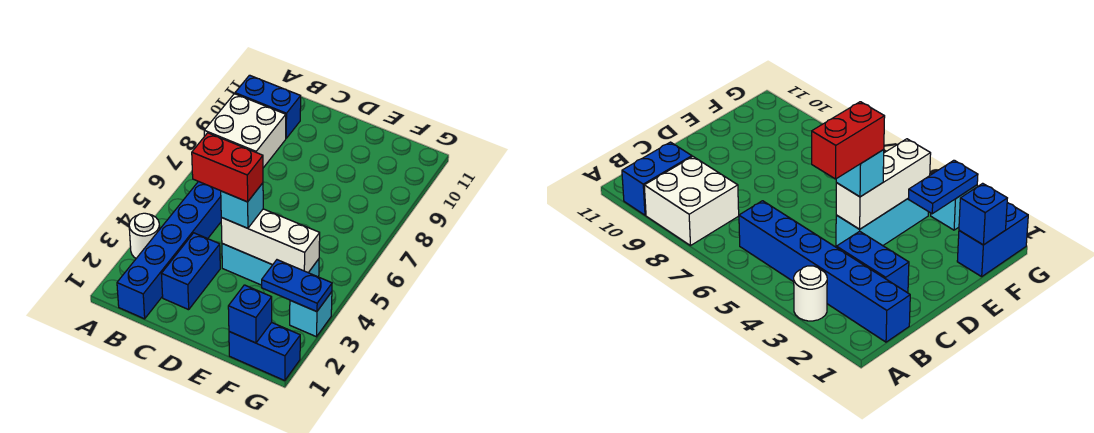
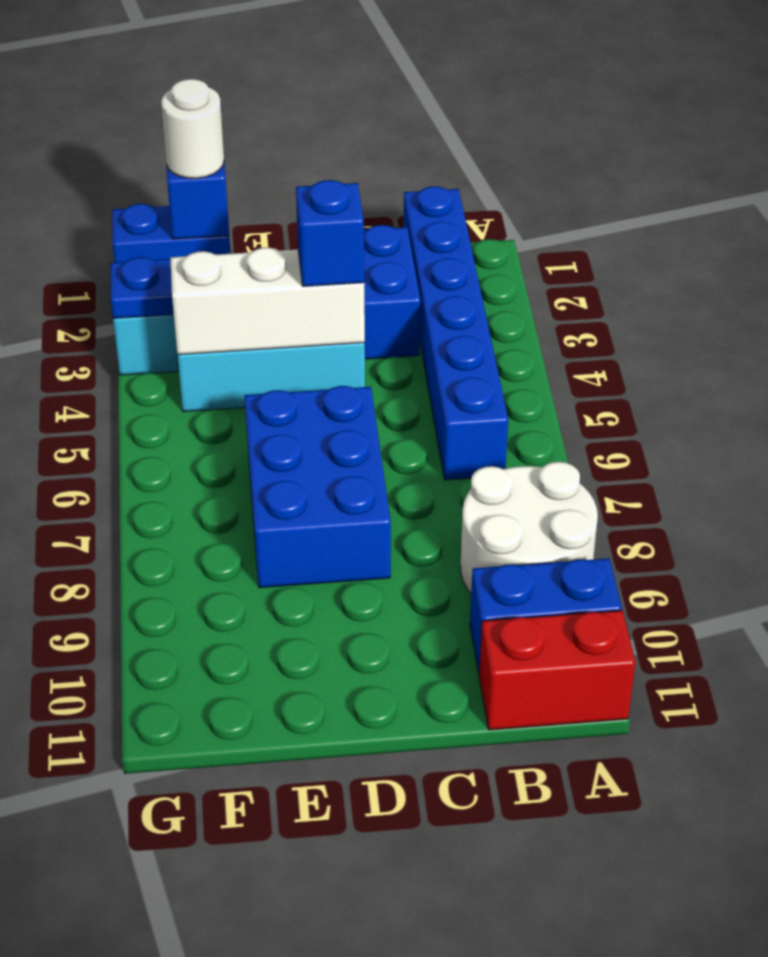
white round brick A3 level 1 -> white round brick F1 level 3
white brick A8:B9 level 1 -> white round brick A8:B9 level 1
red brick C4:D4 level 4 -> red brick A11:B11 level 1
cyan brick D4 level 3 -> blue brick D4 level 3
none -> blue brick D6:E8 level 1

